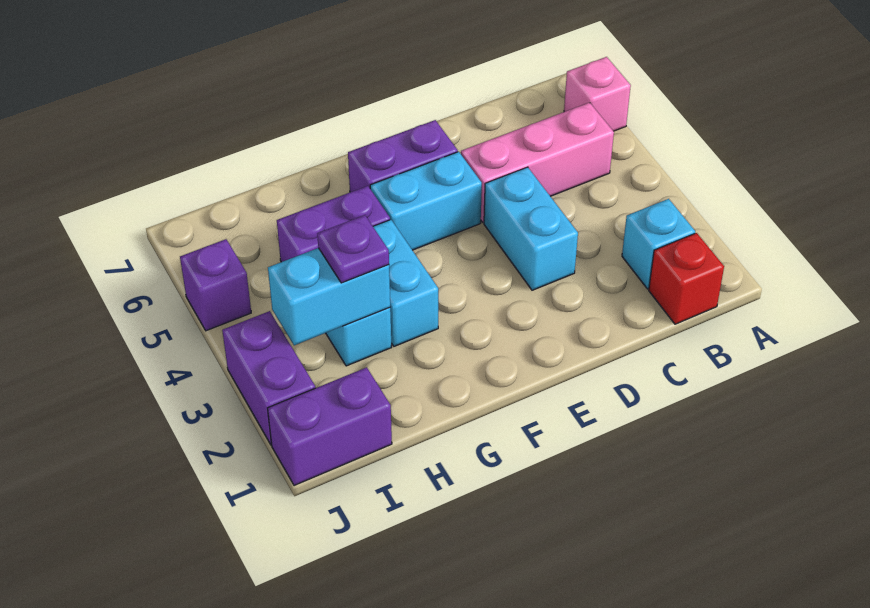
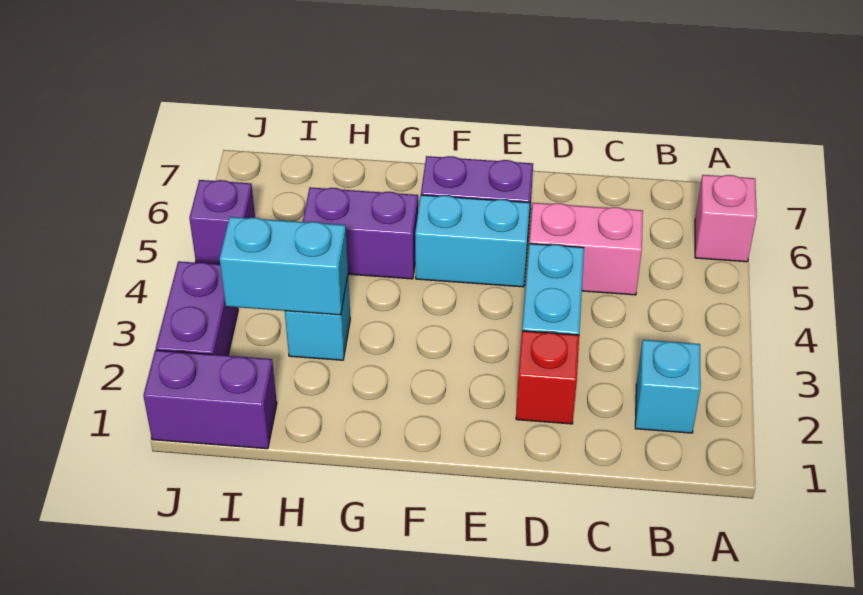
red brick B1 level 1 -> red brick D2 level 1
pink brick B5:D5 level 1 -> pink brick C5:D5 level 1
cyan brick G3:G4 level 1 -> none
purple plate H3 level 3 -> none

